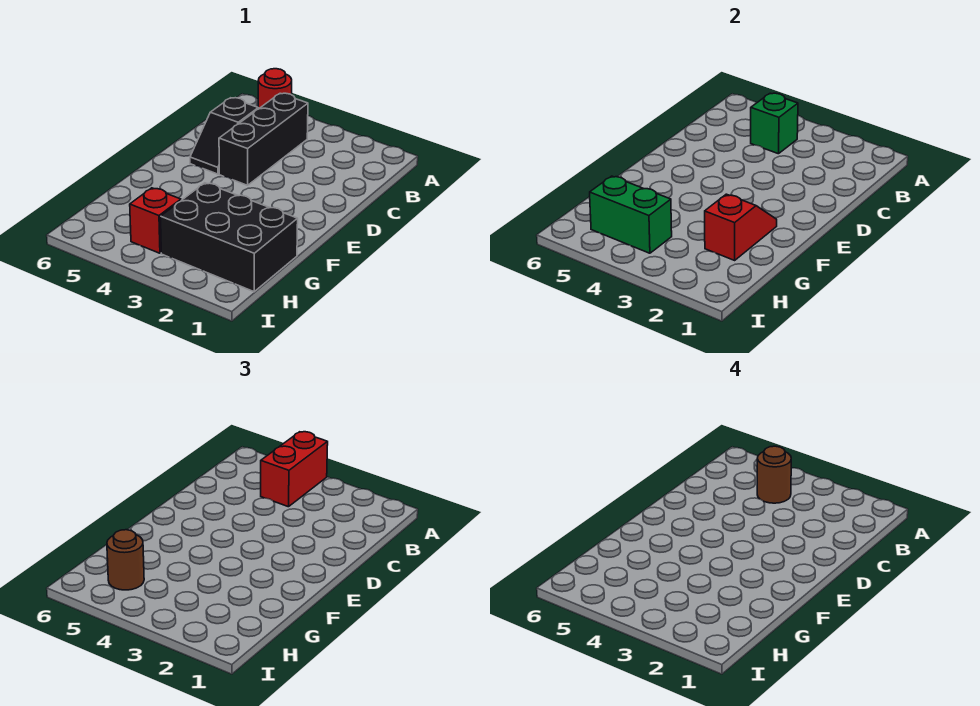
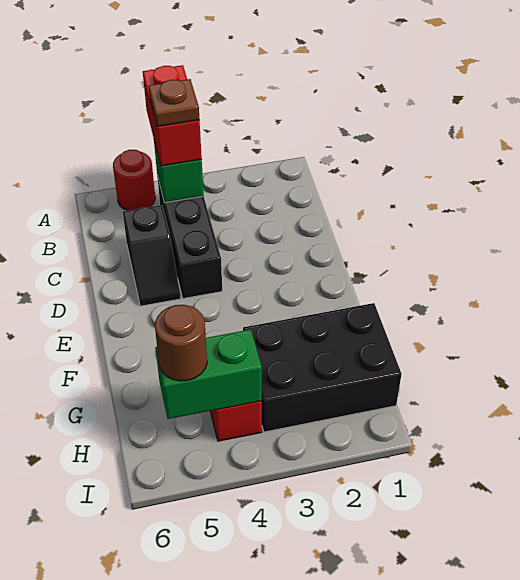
brown round brick B4 level 4 -> brown plate B4 level 4
red slope F2:G2 level 2 top G -> none

